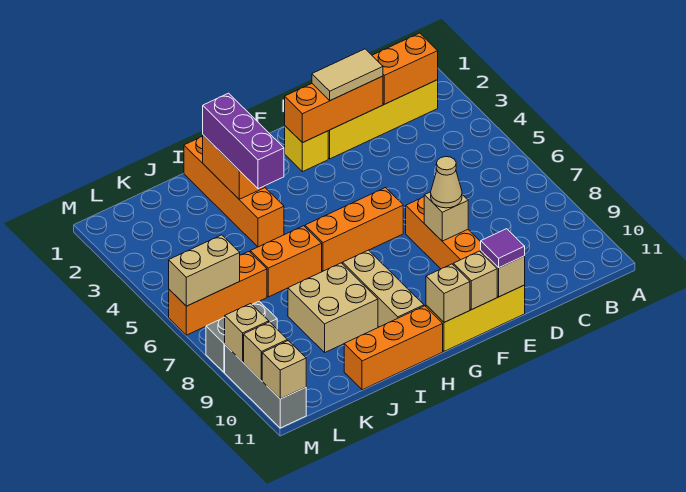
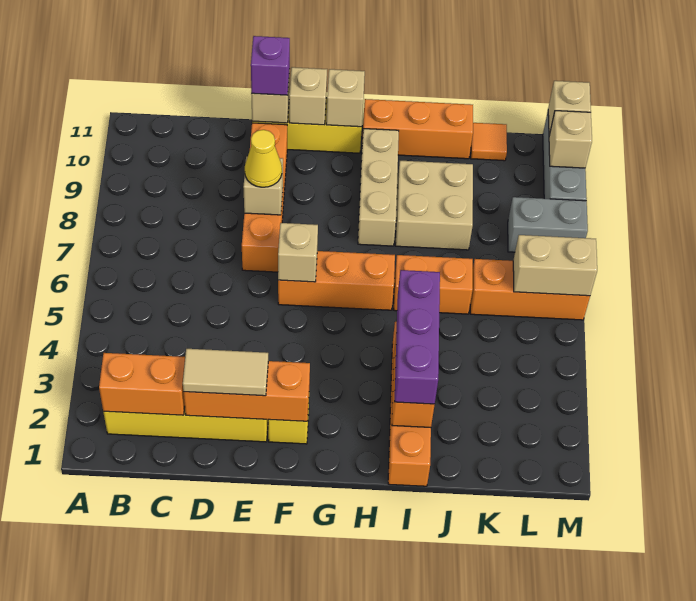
tan cone E8 level 3 -> yellow cone E8 level 3
purple tile E11 level 3 -> purple brick E11 level 3
none -> orange tile K11 level 1
tan brick M9 level 2 -> tan brick F6 level 2

